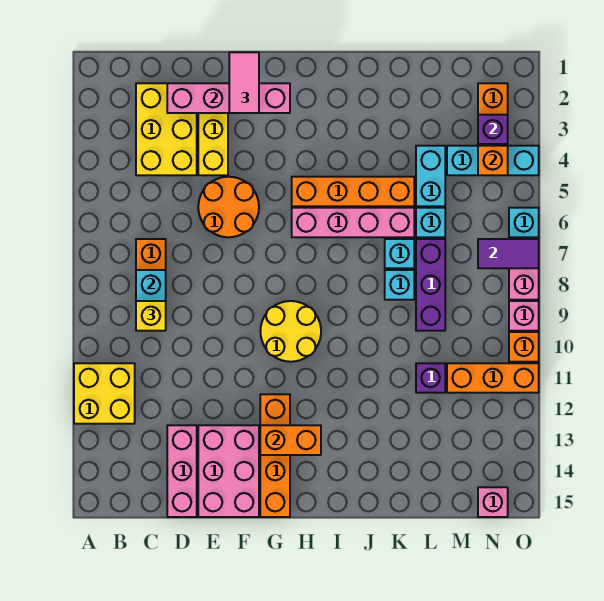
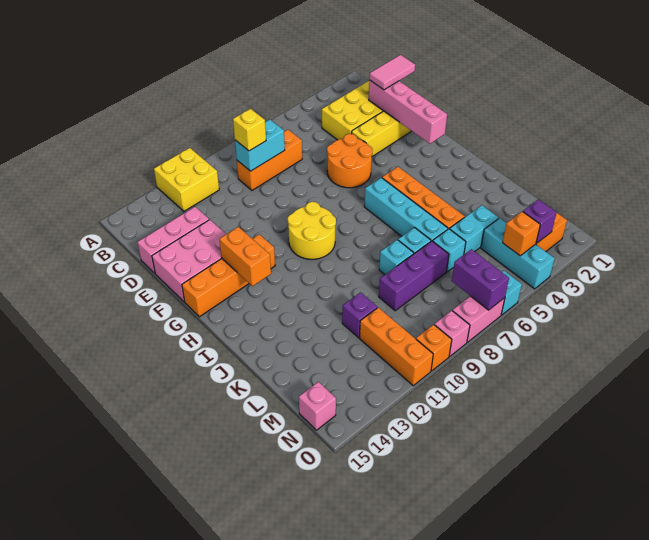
pink tile F1:F2 level 3 -> pink tile D1:D2 level 3
pink brick H6:K6 level 1 -> cyan brick H6:K6 level 1
purple tile N7:O7 level 2 -> purple brick N7:O7 level 2

